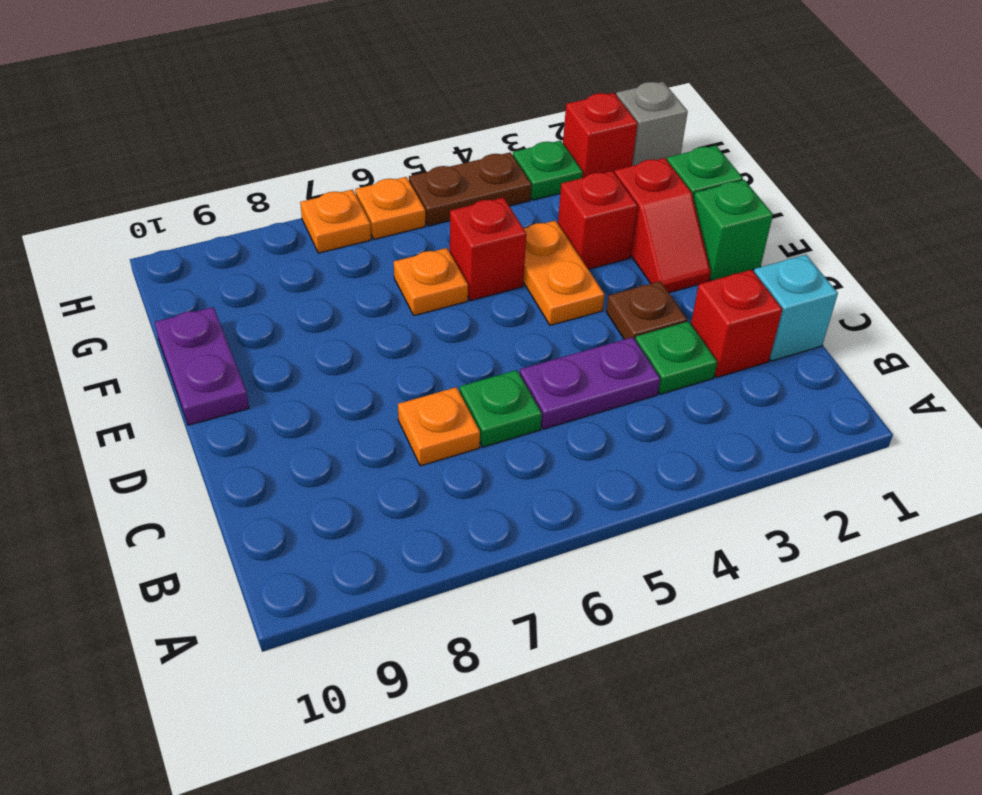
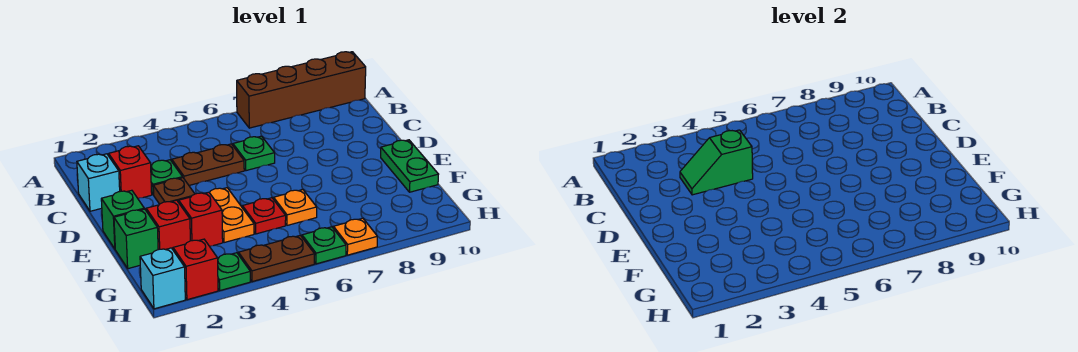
none -> brown brick A7:A10 level 1
none -> green slope C3:C4 level 2 top 4
purple plate C4:C5 level 1 -> brown plate C4:C5 level 1
orange plate C7 level 1 -> none
purple plate E10:F10 level 1 -> green plate E10:F10 level 1
red brick F5 level 1 -> red plate F5 level 1
grey brick H1 level 1 -> cyan brick H1 level 1
orange plate H6 level 1 -> green plate H6 level 1

